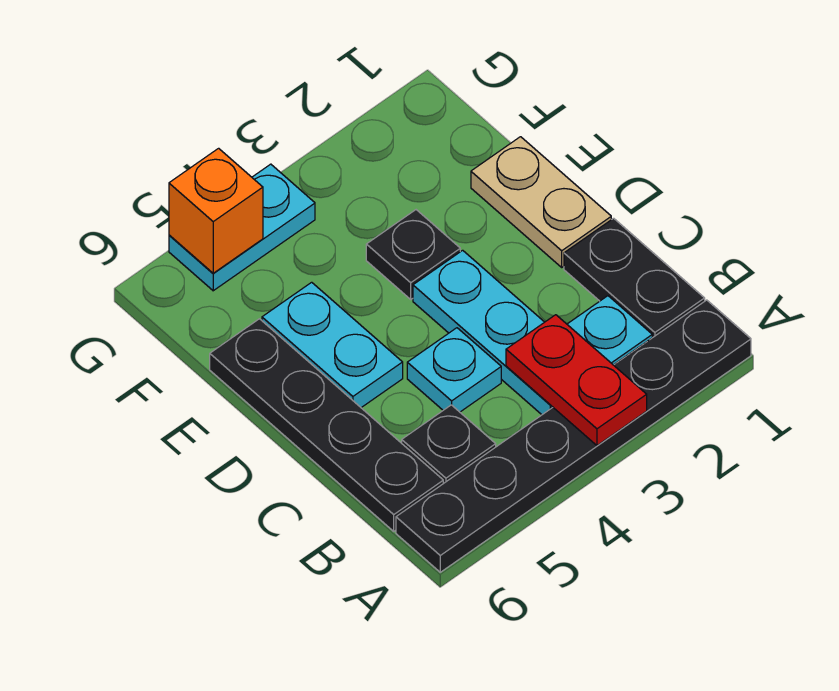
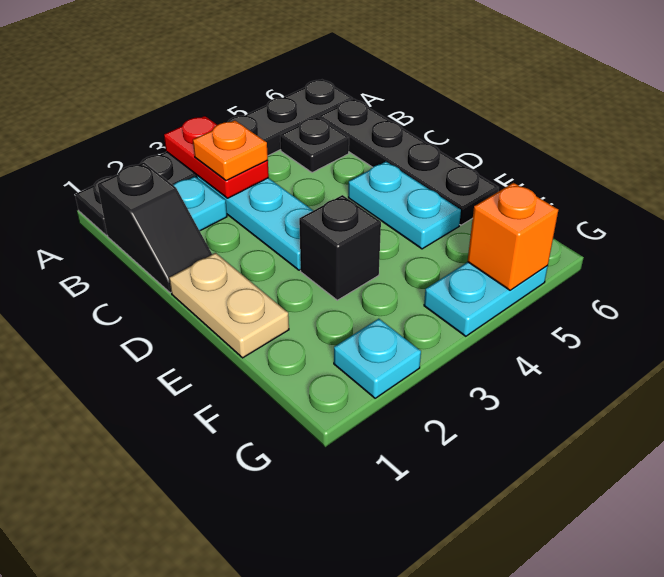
black plate B1:C1 level 1 -> black slope B1:C1 level 1 top B
none -> orange plate B3 level 3
cyan plate C4 level 1 -> cyan plate G2 level 1
black plate E3 level 1 -> black brick E3 level 1

